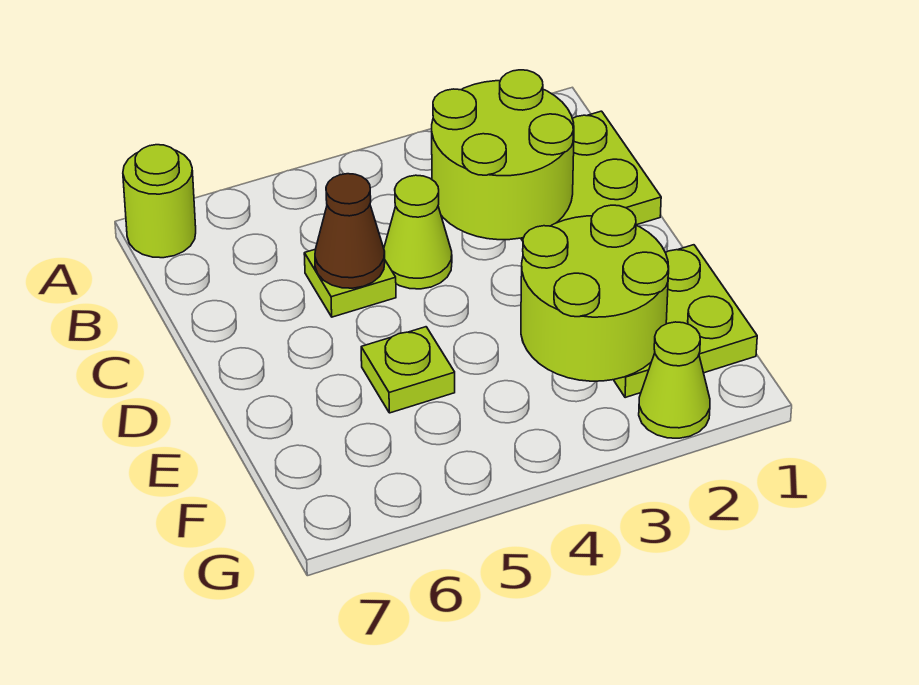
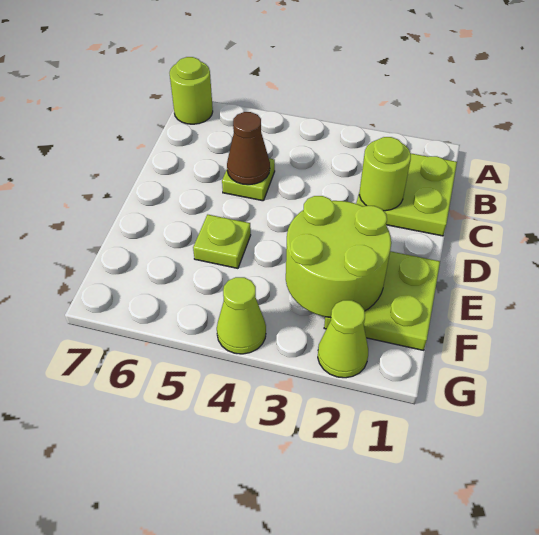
lime round brick B2:C3 level 2 -> lime round brick C2 level 2
lime cone C4 level 1 -> lime cone G4 level 1

